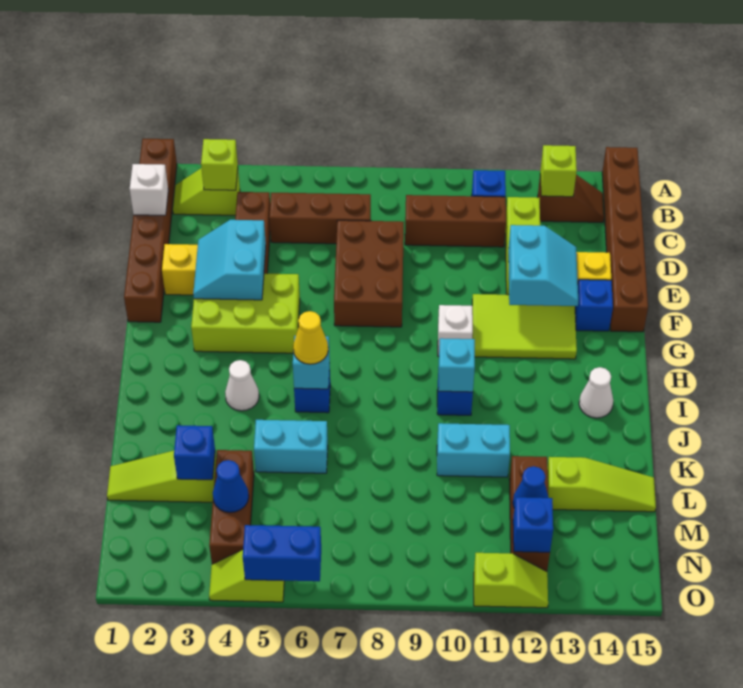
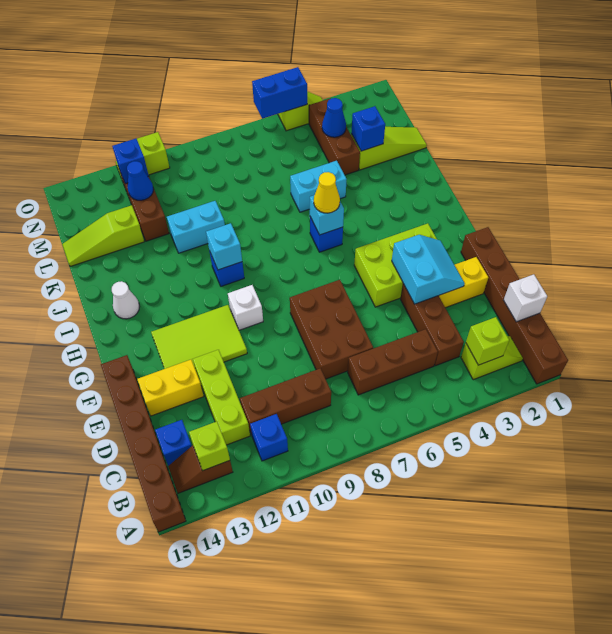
cyan slope E12:F13 level 2 top 12 -> none
blue brick F14 level 1 -> blue brick C14 level 1
white cone I4 level 1 -> none

